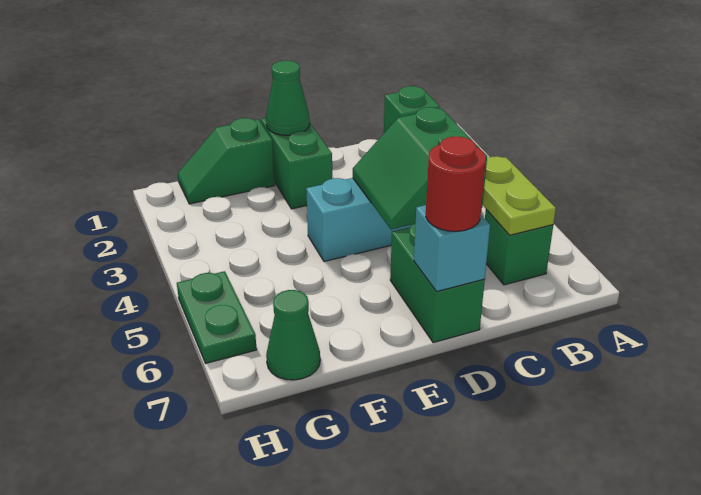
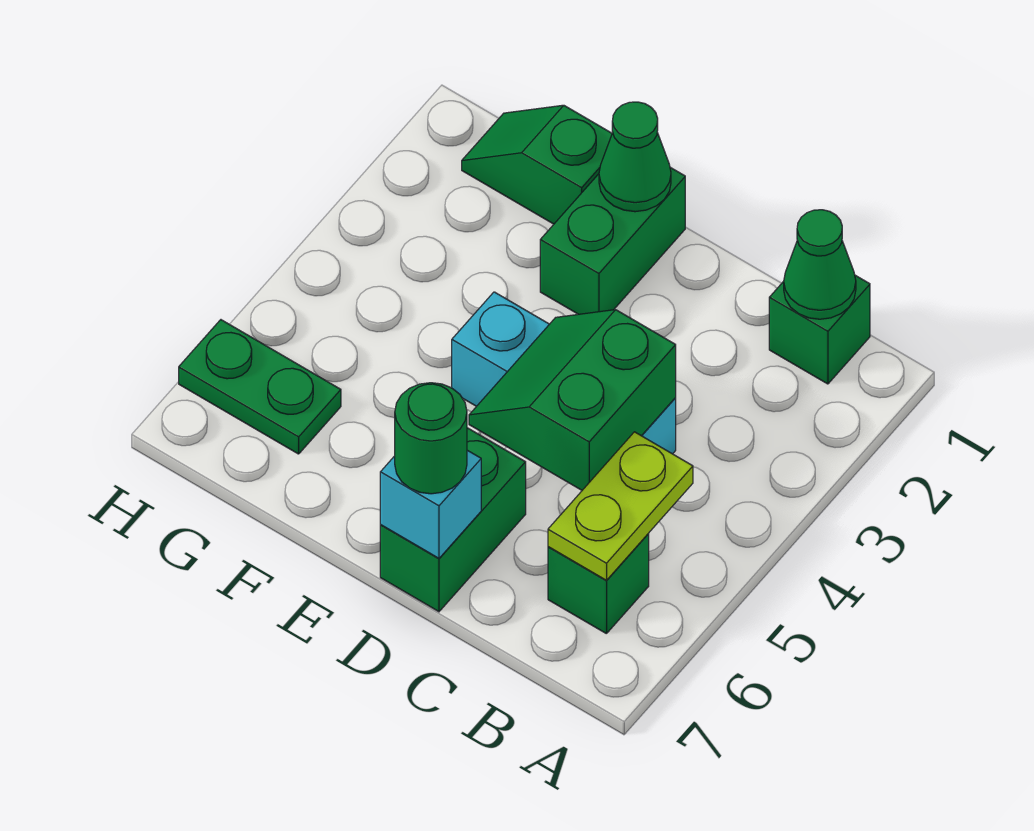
red round brick D7 level 3 -> green round brick D7 level 3
green cone G7 level 1 -> green cone B1 level 2
green plate H5:H6 level 1 -> green plate G6:H6 level 1

